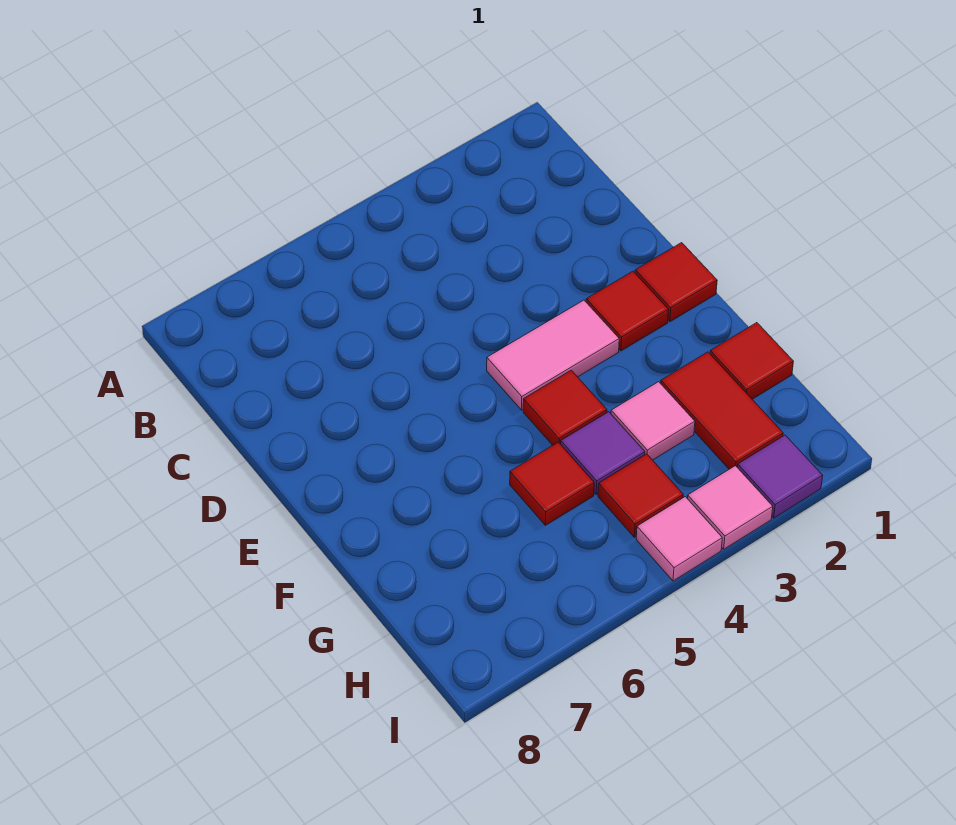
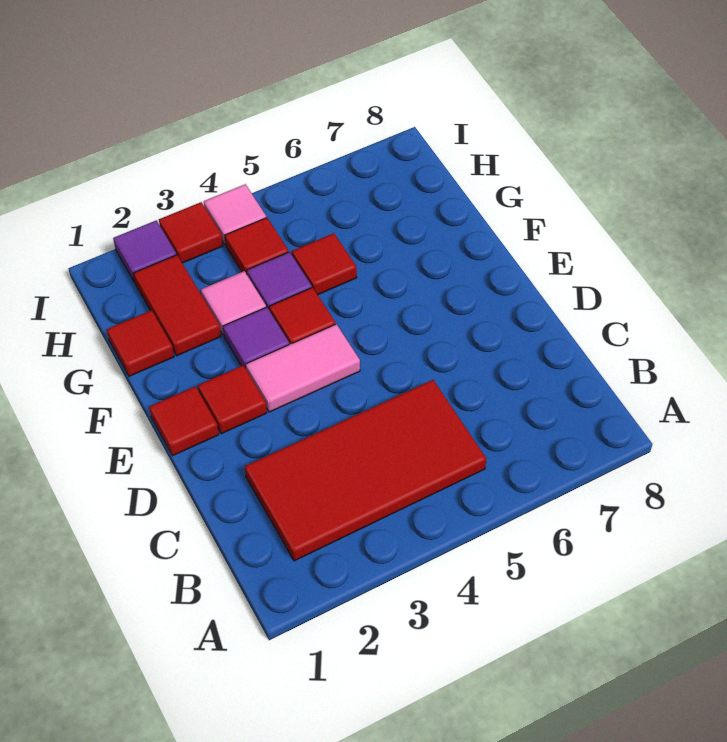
none -> red tile B2:C5 level 1
none -> purple tile F3 level 1
pink tile I3 level 1 -> red tile I3 level 1

